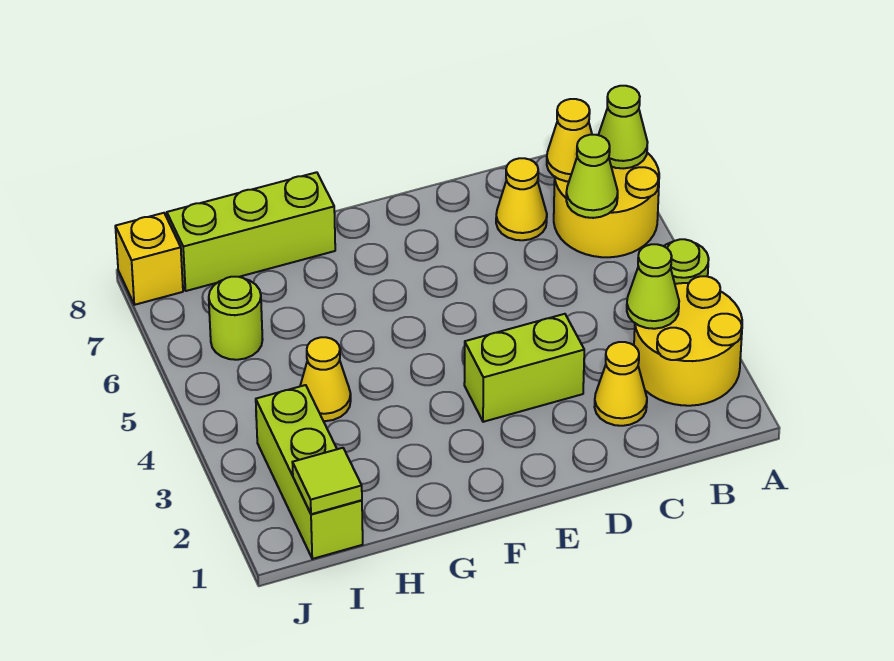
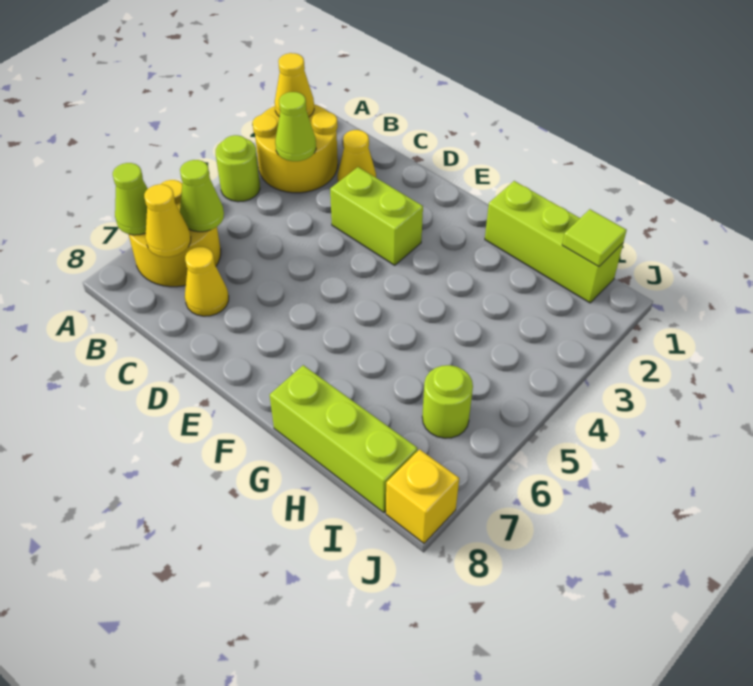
yellow cone H4 level 1 -> yellow cone A2 level 2
lime brick I1:I3 level 1 -> lime brick G1:I1 level 1

